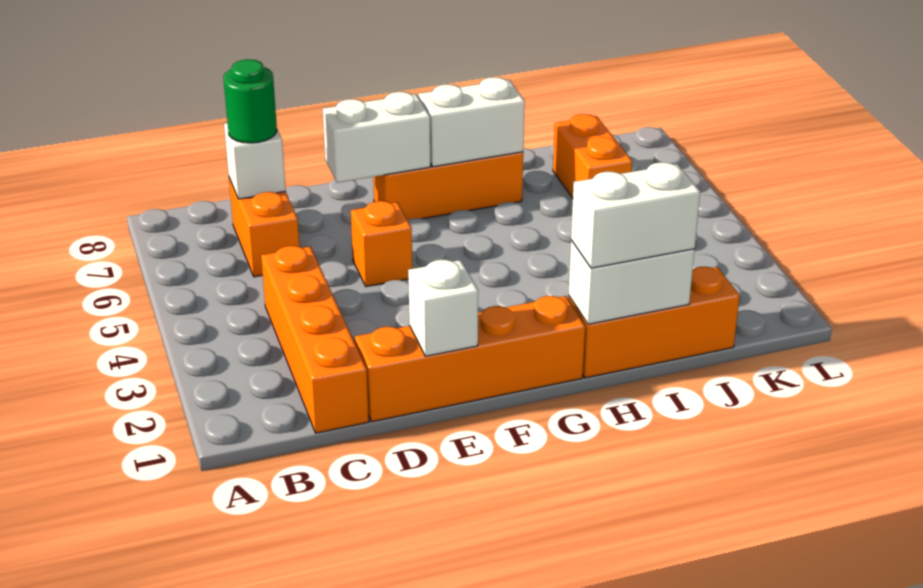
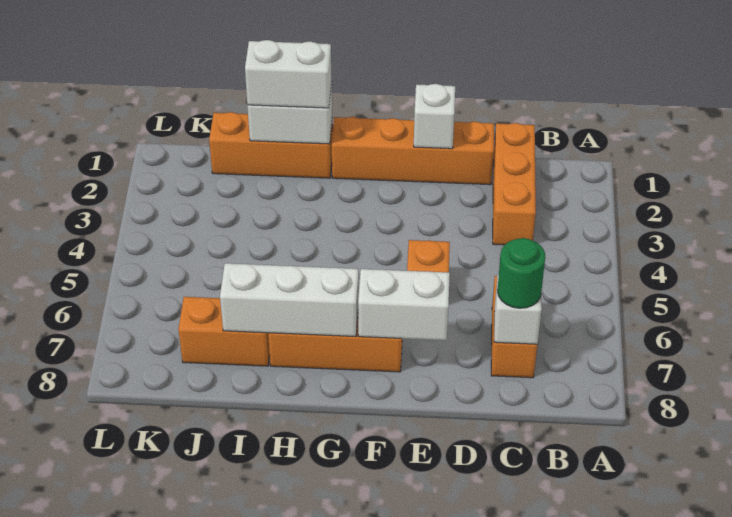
orange brick C1:C4 level 1 -> orange brick C1:C3 level 1
white brick G7:H7 level 2 -> white brick G7:I7 level 2
orange brick J6:J7 level 1 -> orange brick I7:J7 level 1

